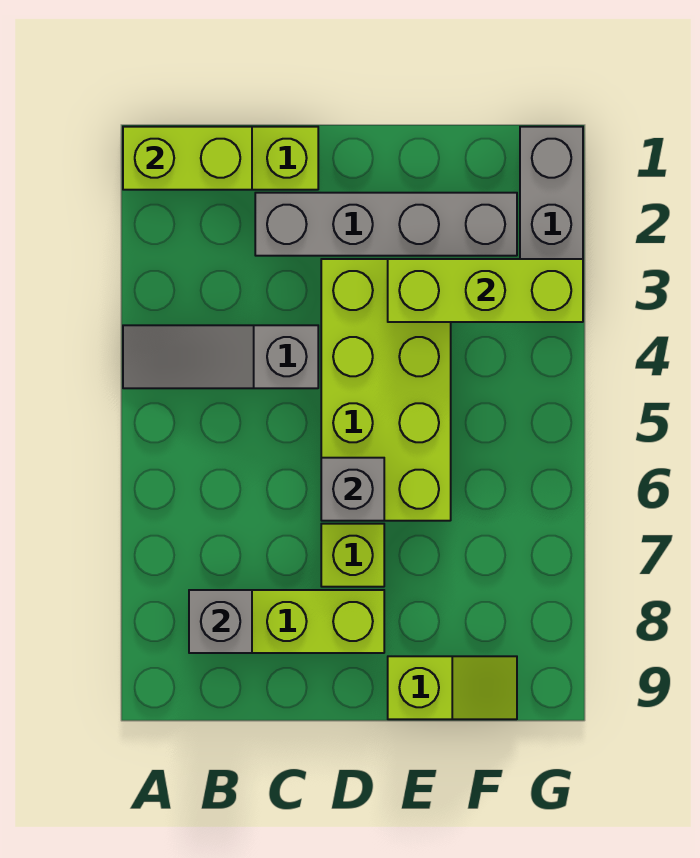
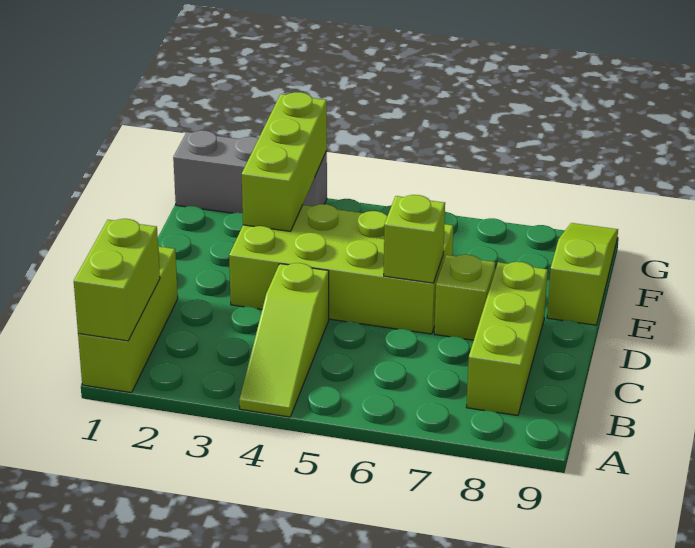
grey slope A4:C4 level 1 top C -> lime slope A4:C4 level 1 top C
grey brick B8 level 2 -> none
grey brick C2:F2 level 1 -> none
grey brick D6 level 2 -> lime brick D6 level 2
lime slope E9:F9 level 1 top E -> lime slope E9:G9 level 1 top E

